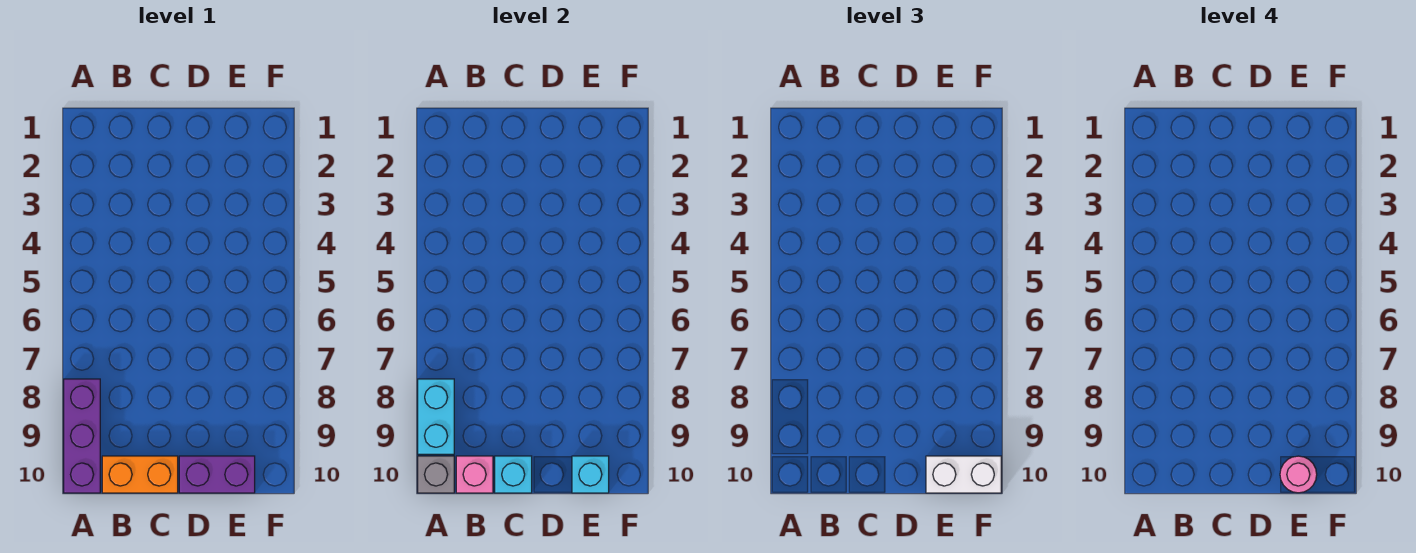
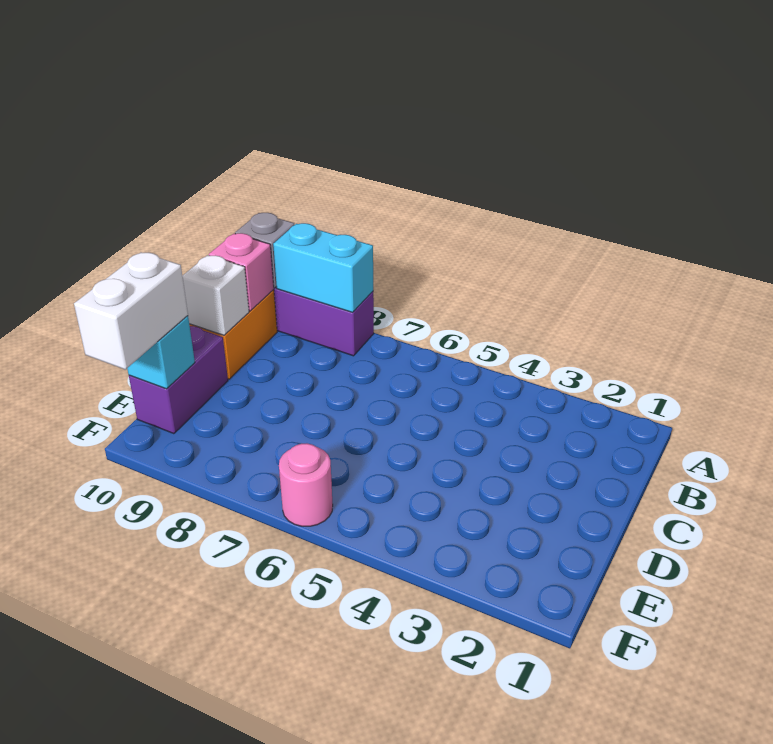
cyan brick C10 level 2 -> white brick C10 level 2
pink round brick E10 level 4 -> pink round brick F6 level 1

